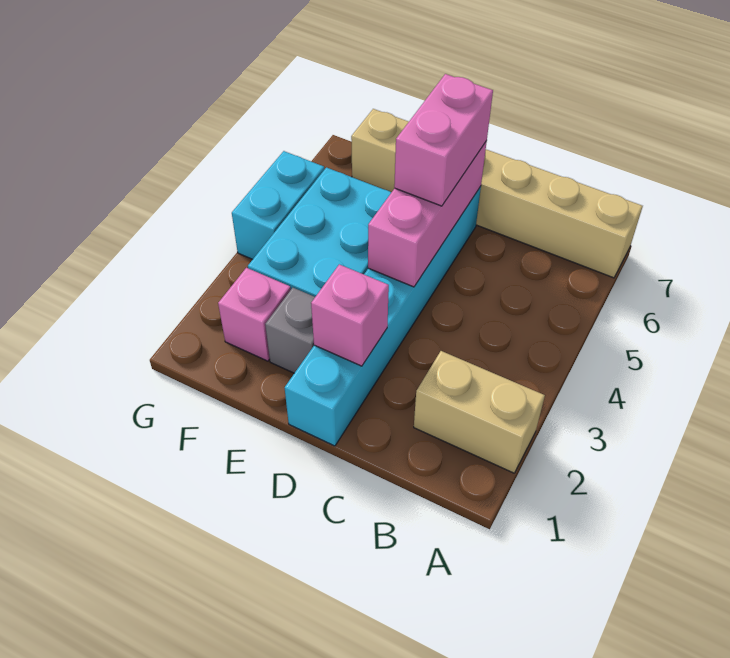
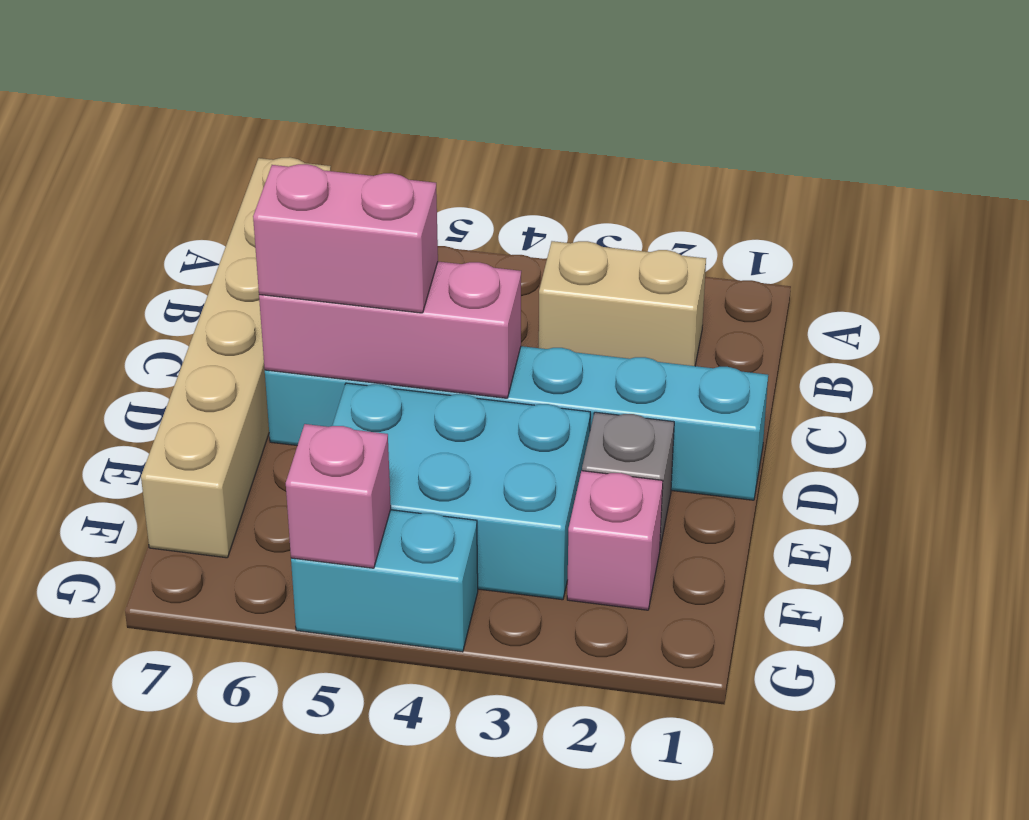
tan brick A2:B2 level 1 -> tan brick B2:B3 level 1
pink brick D2 level 2 -> pink brick G5 level 2

